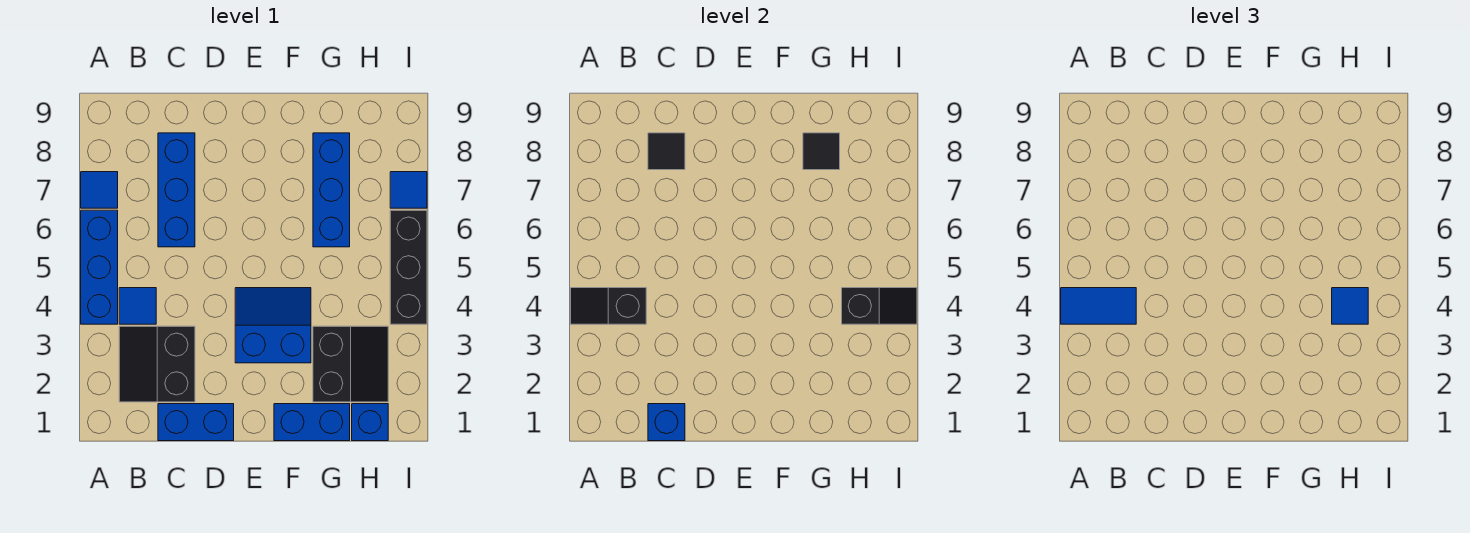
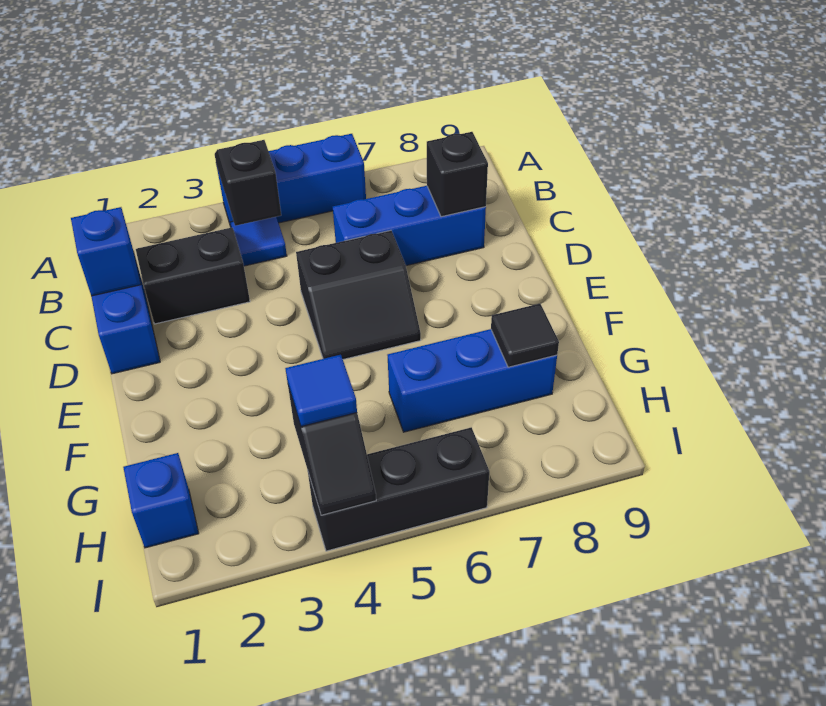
blue tile A4:B4 level 3 -> none
blue tile A7 level 1 -> none
black tile C8 level 2 -> black brick C8 level 2
blue slope E3:F4 level 1 top 3 -> none
blue brick F1:G1 level 1 -> none
black slope G2:H3 level 1 top G -> black slope D5:E6 level 1 top D
blue tile I7 level 1 -> none

